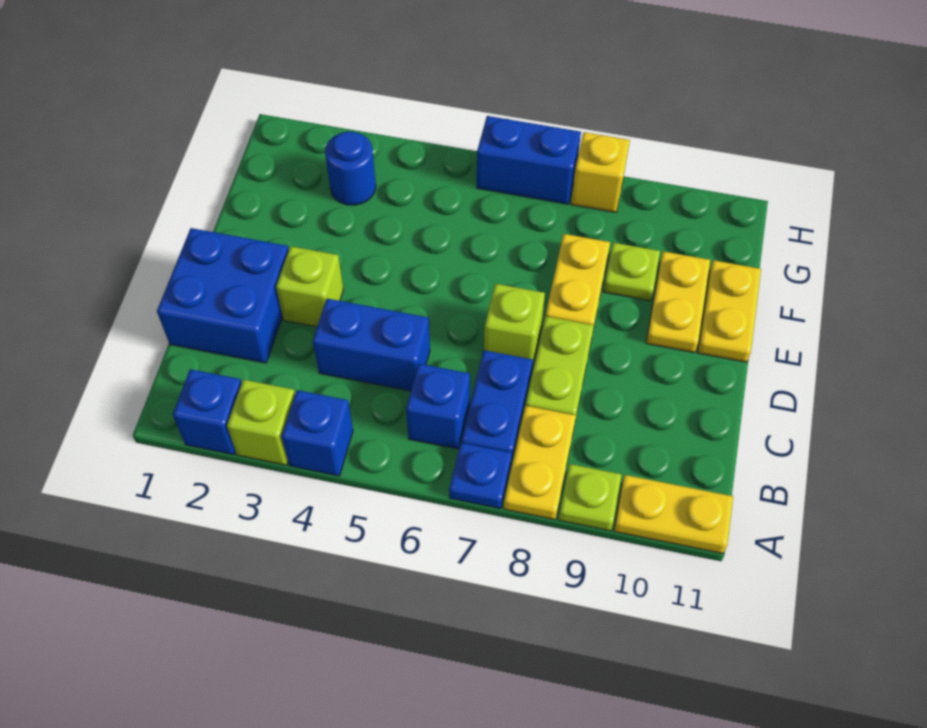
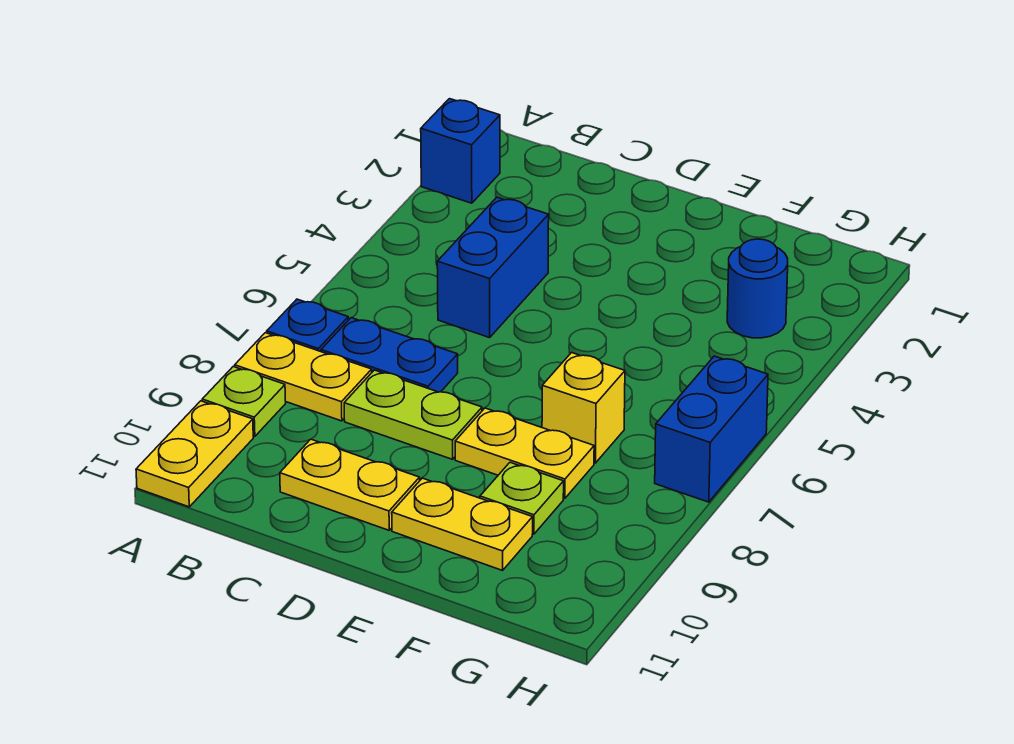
lime brick A3 level 1 -> none
blue brick A4 level 1 -> none
blue brick B6 level 1 -> none
blue brick C1:D2 level 1 -> none
lime brick D3 level 1 -> none
lime brick D7 level 1 -> none
yellow plate E11:F11 level 1 -> yellow plate C10:D10 level 1
yellow brick H8 level 1 -> yellow brick F7 level 1

